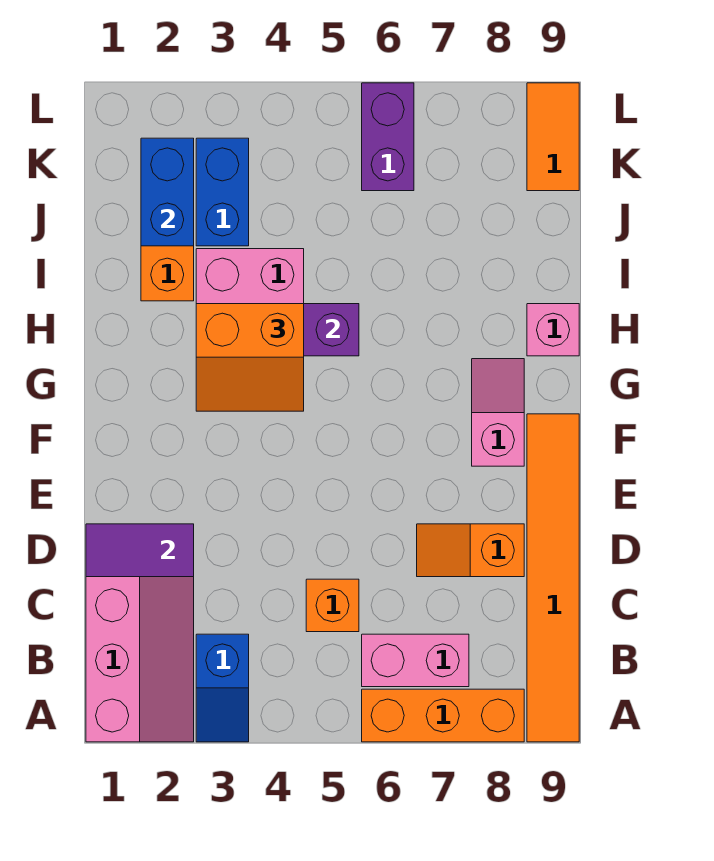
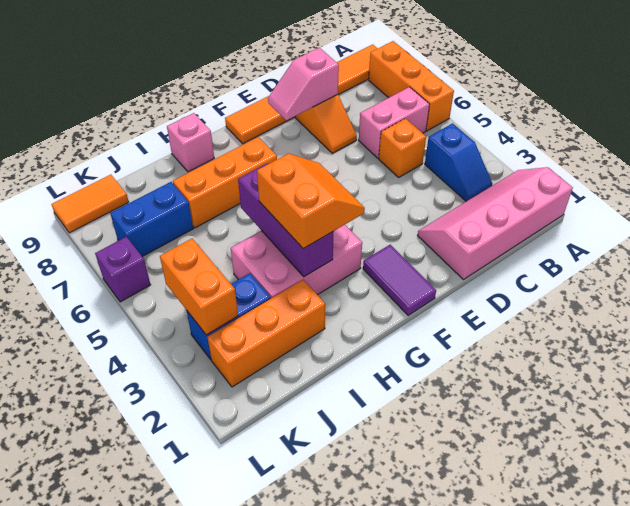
blue slope A3:B3 level 1 top B -> blue slope B3:B4 level 1 top 4
pink brick B6:B7 level 1 -> pink brick B6:C6 level 1
purple tile D1:D2 level 2 -> purple tile F1:F2 level 1
pink slope F8:G8 level 1 top F -> pink slope D8:E8 level 2 top D
none -> orange brick G7:I7 level 1
blue brick J2:K2 level 2 -> blue brick J7:K7 level 1
none -> orange brick K3:K4 level 2
purple brick K6:L6 level 1 -> purple brick L6 level 1

